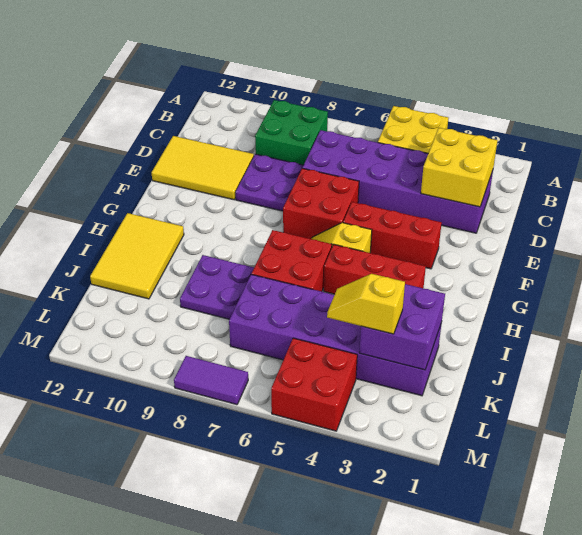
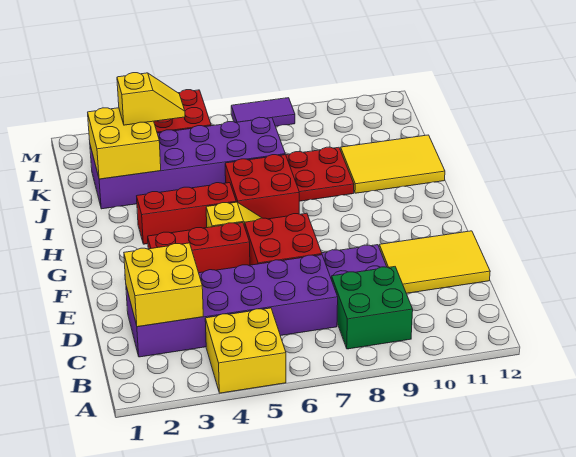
yellow tile H11:J12 level 1 -> yellow tile I10:J12 level 1
purple plate I8:J9 level 1 -> red plate I8:J9 level 1
purple brick J2:K3 level 2 -> yellow brick J2:K3 level 2

